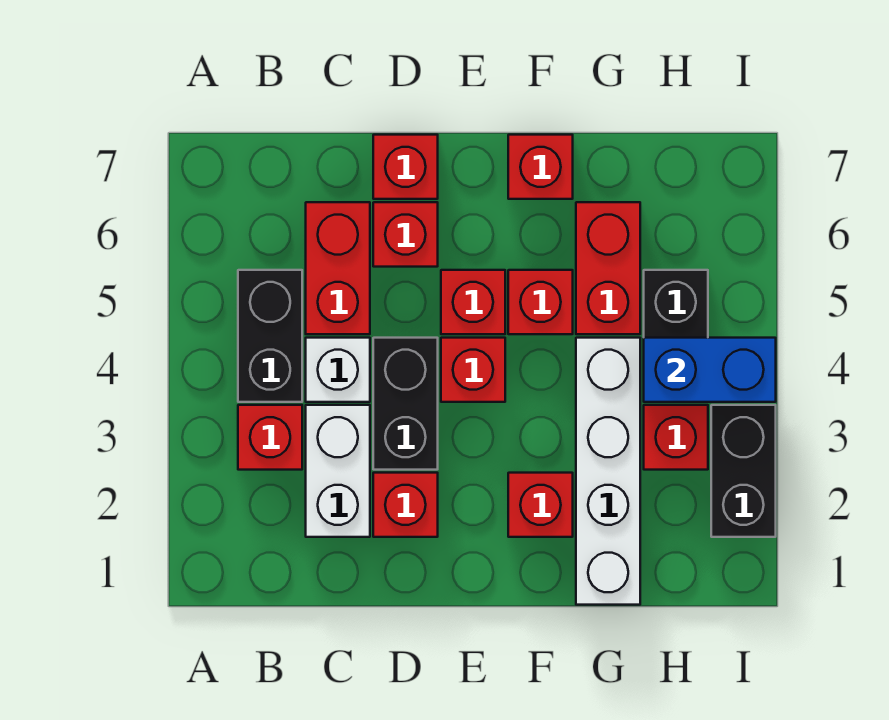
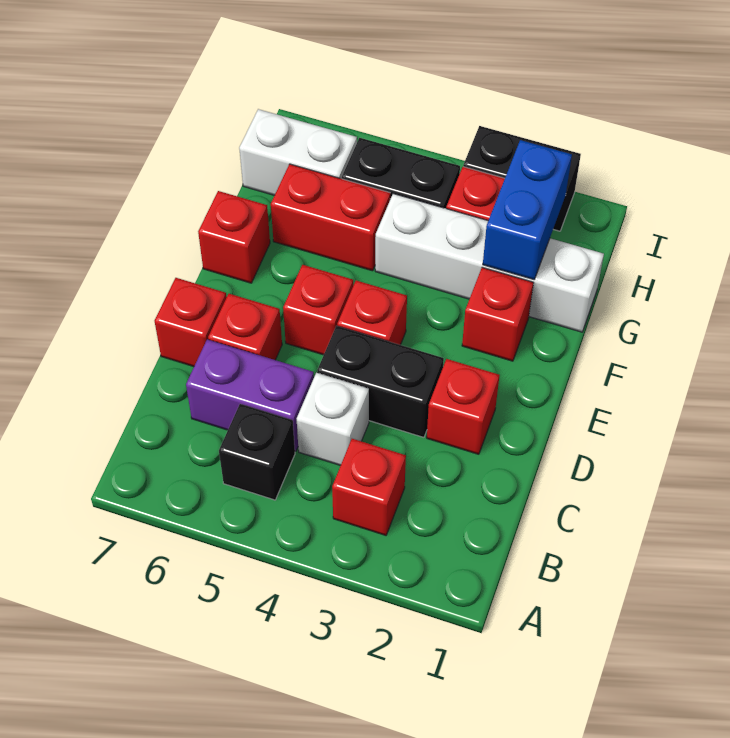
black brick B4:B5 level 1 -> black brick B5 level 1
white brick C2:C3 level 1 -> white brick H6:H7 level 1
red brick C5:C6 level 1 -> purple brick C5:C6 level 1
red brick F5 level 1 -> none
blue brick H4:I4 level 2 -> blue brick G2:H2 level 2

